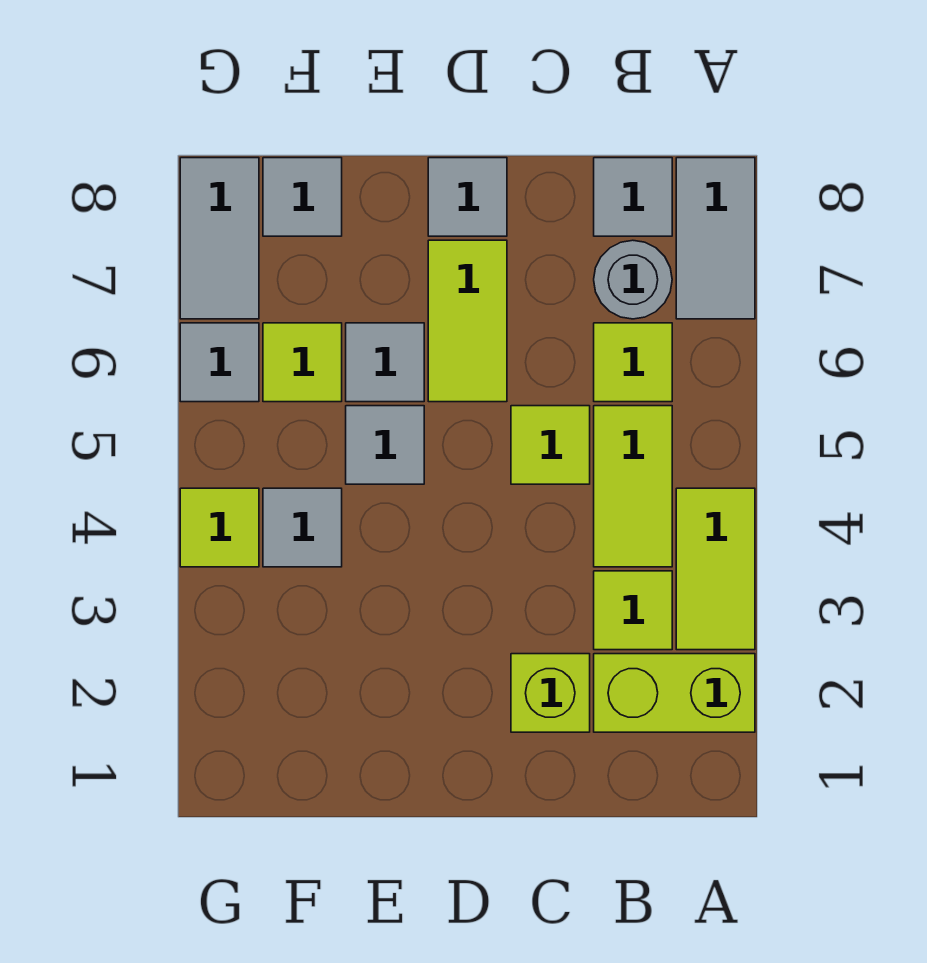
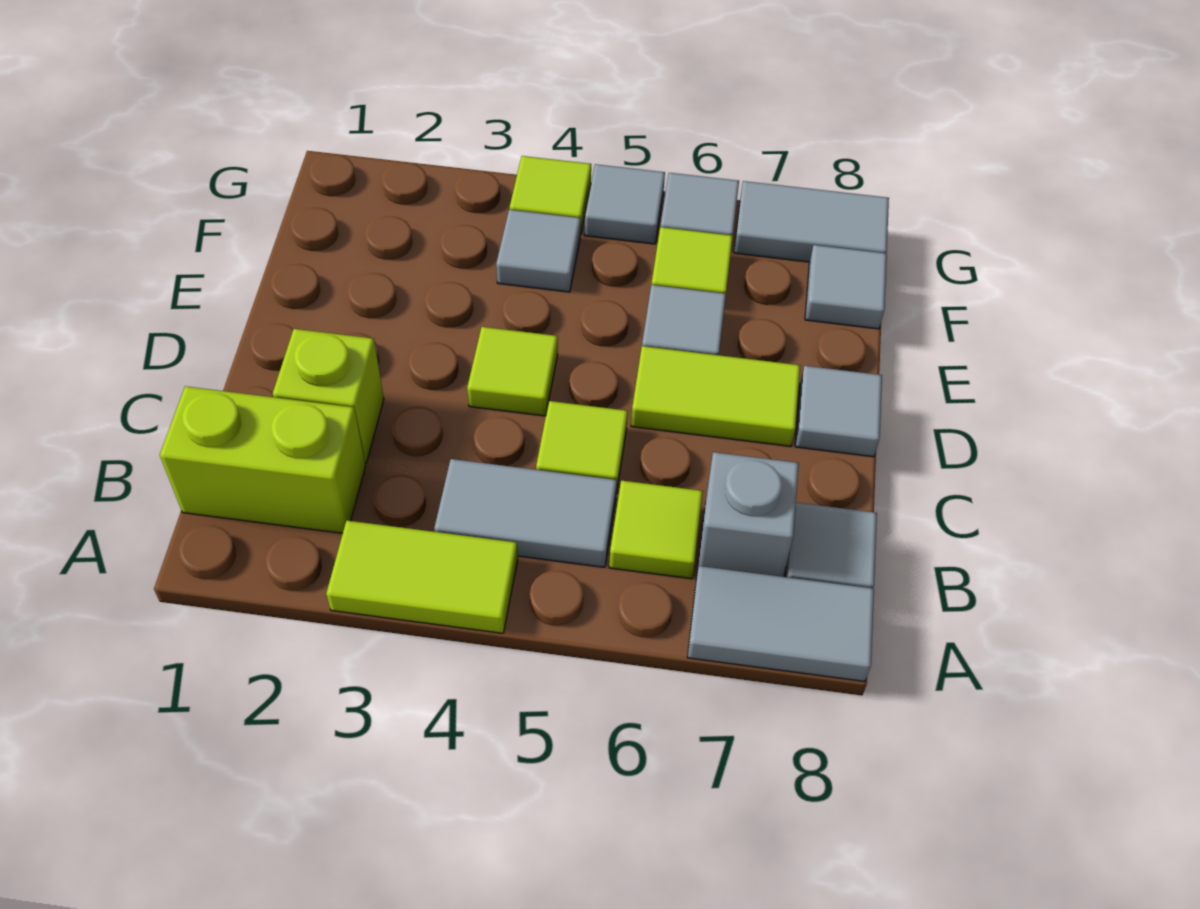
lime brick A2:B2 level 1 -> lime brick B1:B2 level 1
lime tile B3 level 1 -> lime tile D4 level 1
lime tile B4:B5 level 1 -> grey tile B4:B5 level 1
grey round brick B7 level 1 -> grey brick B7 level 1
grey tile E5 level 1 -> grey tile G5 level 1

